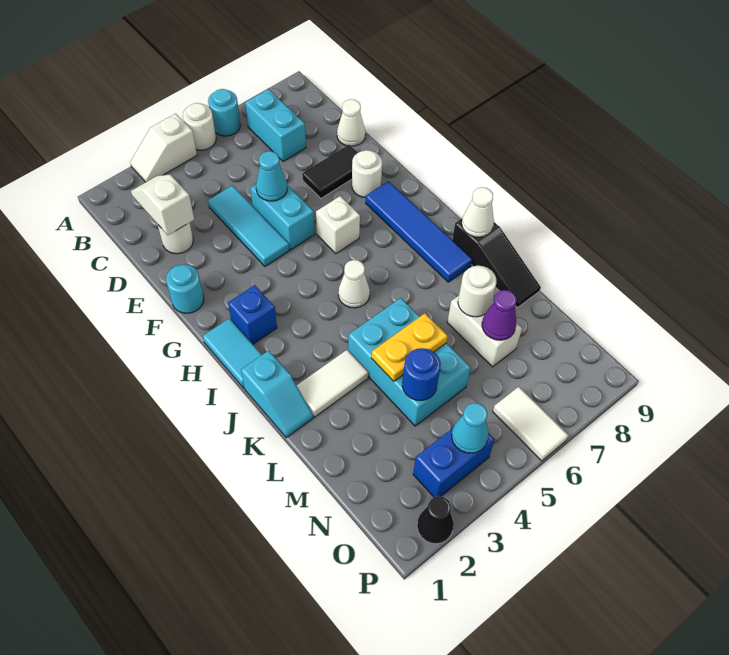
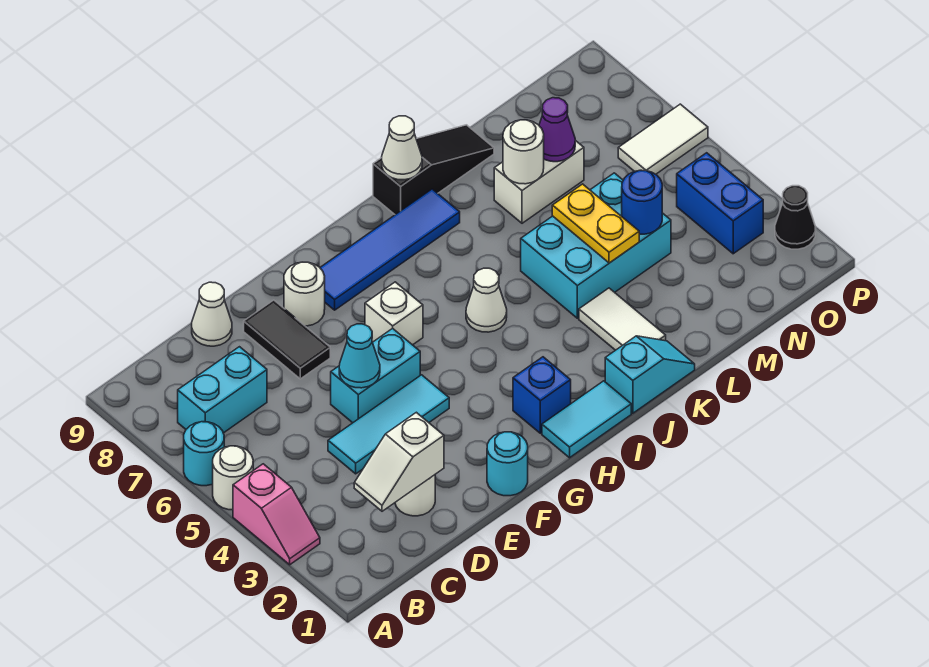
white slope A3:A4 level 1 top 4 -> pink slope A3:A4 level 1 top 4
cyan cone O4 level 2 -> none

